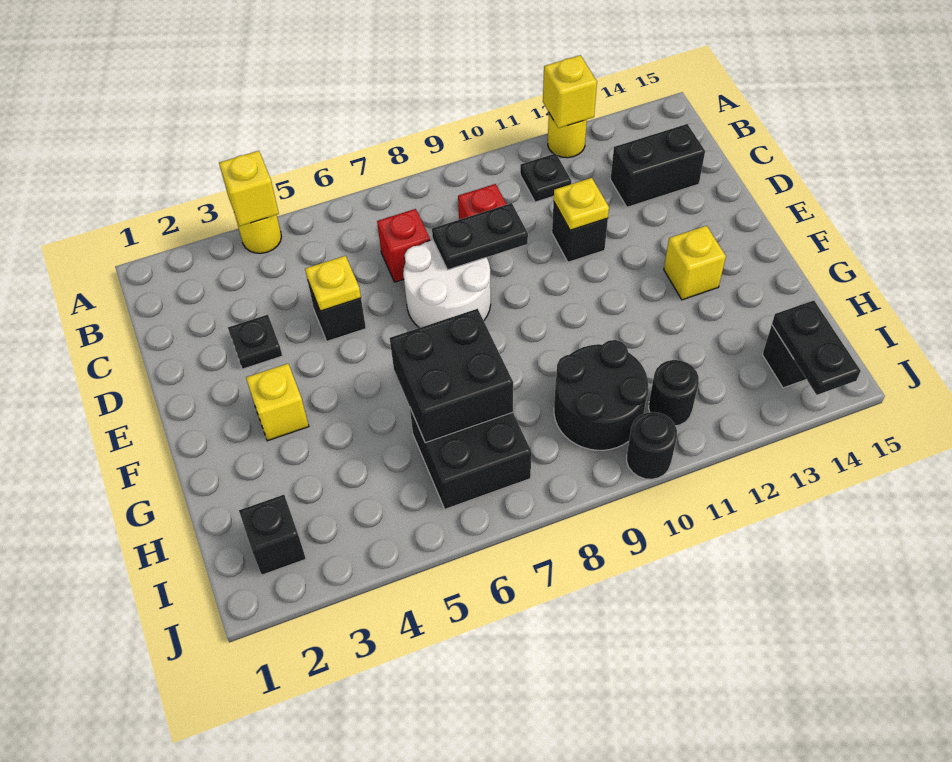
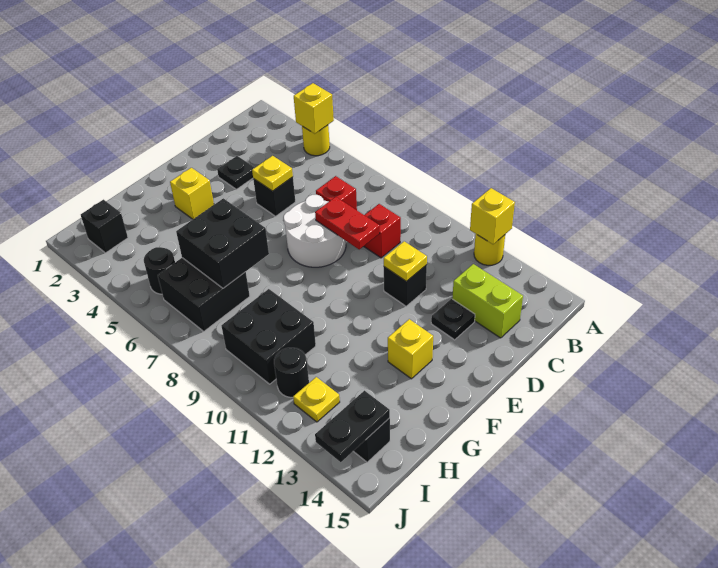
black plate B11 level 1 -> black plate D13 level 1
black brick C13:C14 level 1 -> lime brick C13:C14 level 1
black plate D8:D9 level 2 -> red plate D8:D9 level 2
black round brick H9:I10 level 1 -> black brick H9:I10 level 1
none -> yellow plate I12 level 1
black round brick J10 level 1 -> black round brick I5 level 1

